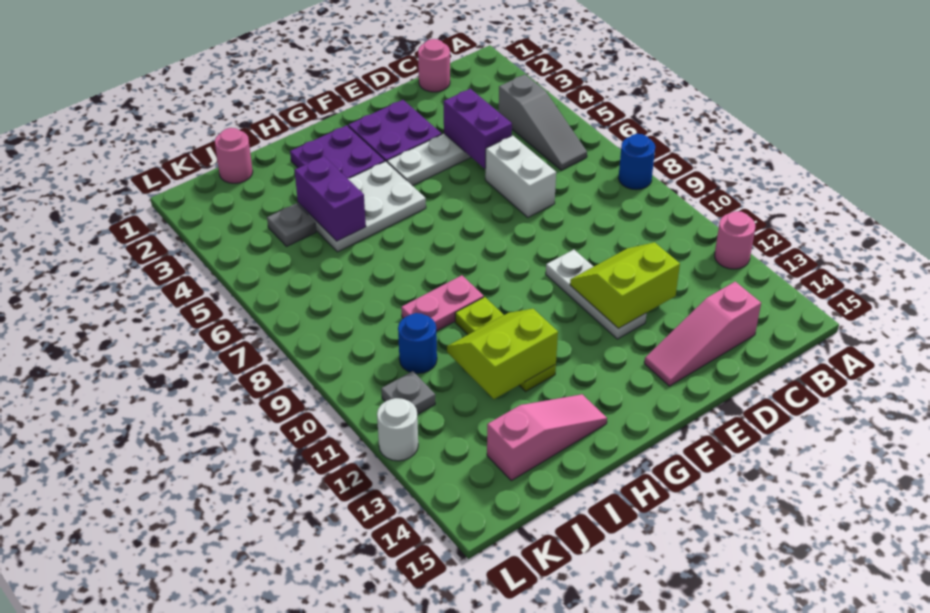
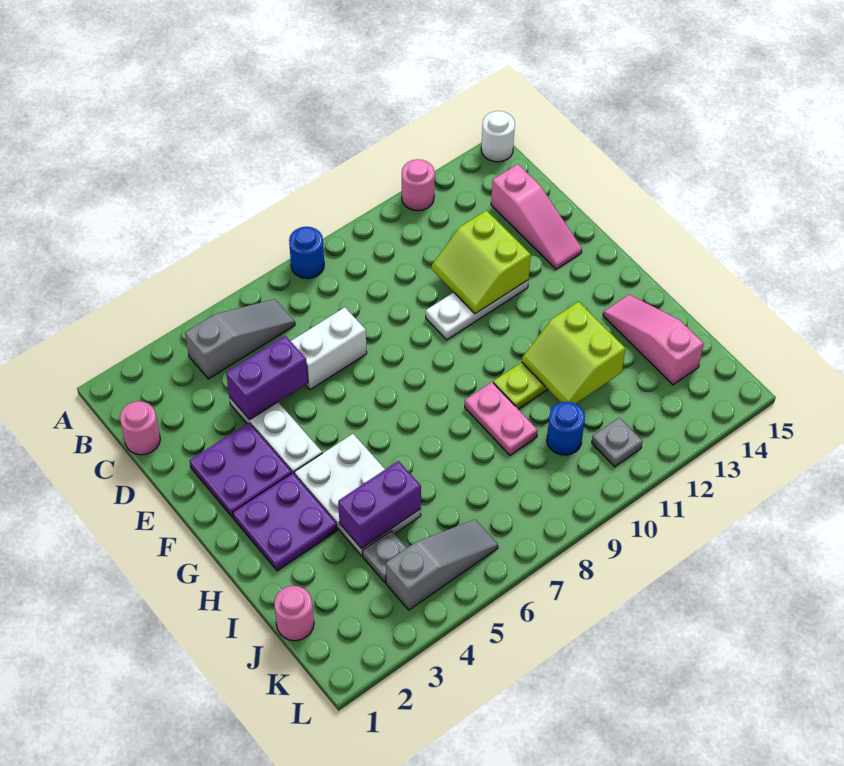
none -> grey slope K4:K6 level 1 top 4
white round brick L12 level 1 -> white round brick A15 level 1

